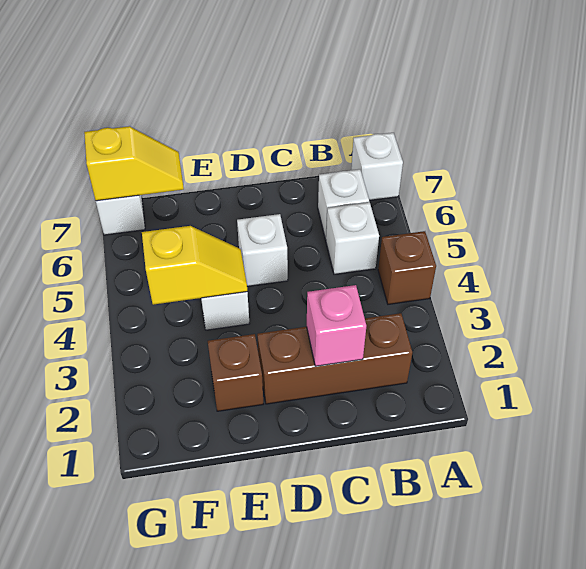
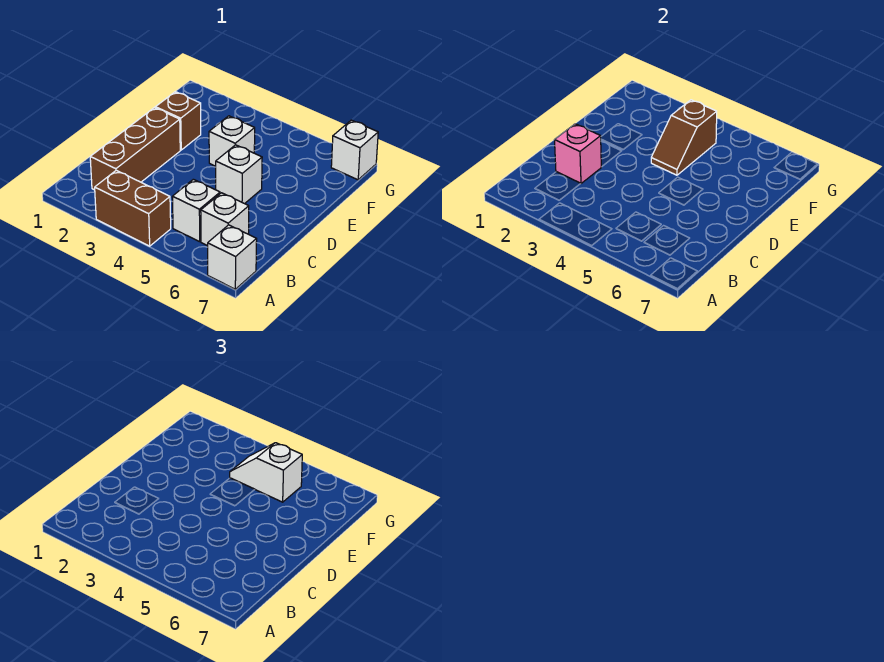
brown brick A4 level 1 -> brown brick A3:A4 level 1
yellow slope E4:F4 level 2 top F -> brown slope E4:F4 level 2 top F
none -> white slope F4:F5 level 3 top 5
yellow slope F7:G7 level 2 top G -> none

